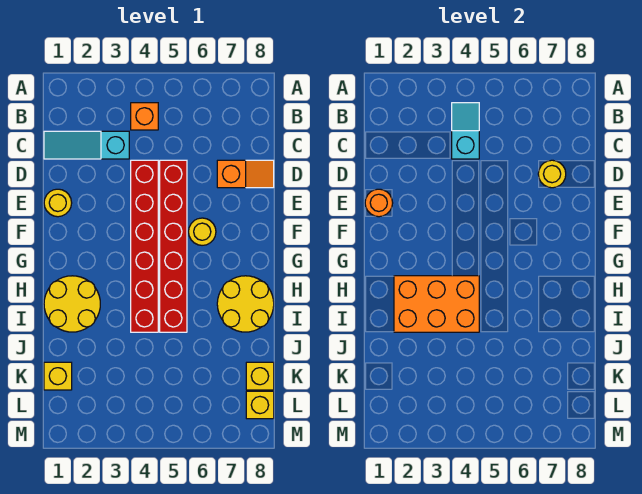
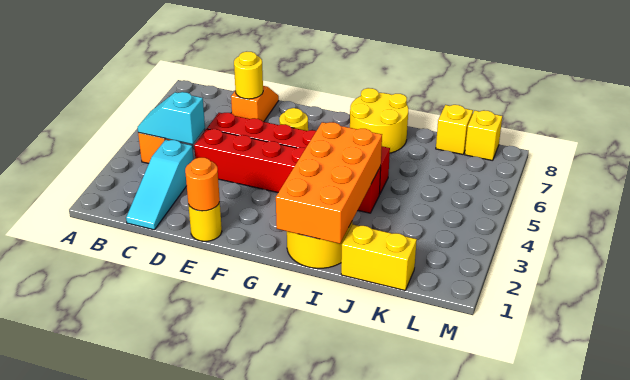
orange brick H2:I4 level 2 -> orange brick H1:I4 level 2
yellow brick K1 level 1 -> yellow brick J1:K1 level 1

